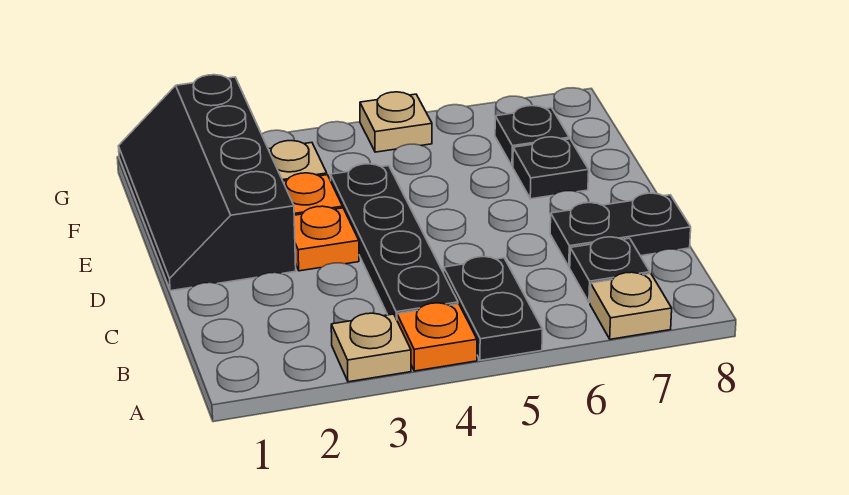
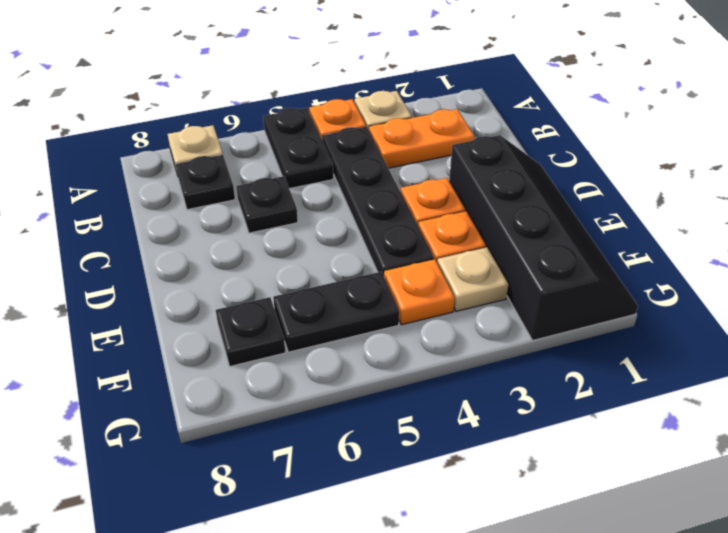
none -> orange plate B2:B3 level 1
black plate C7:C8 level 1 -> black plate F5:F6 level 1
black plate E7 level 1 -> black plate C6 level 1
none -> orange plate F4 level 1
tan plate G5 level 1 -> none

